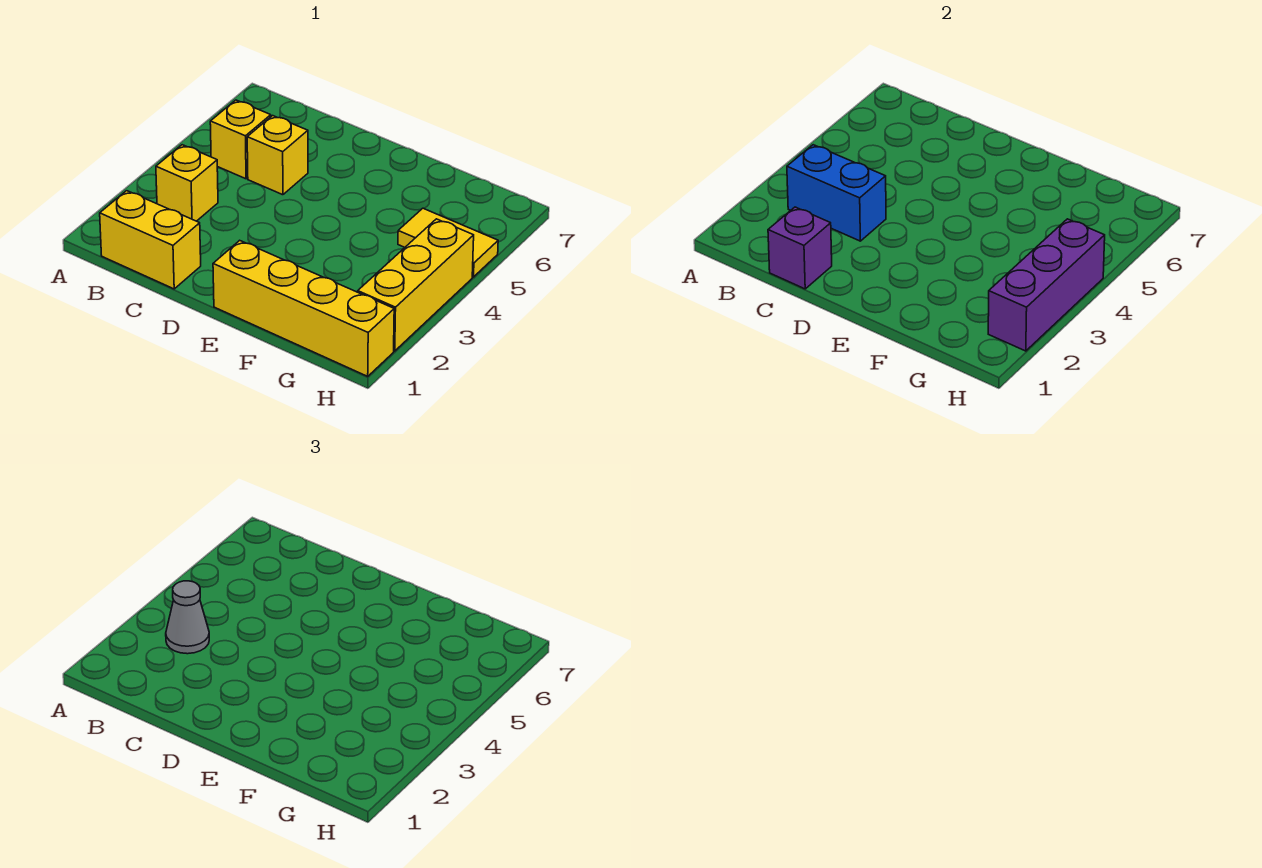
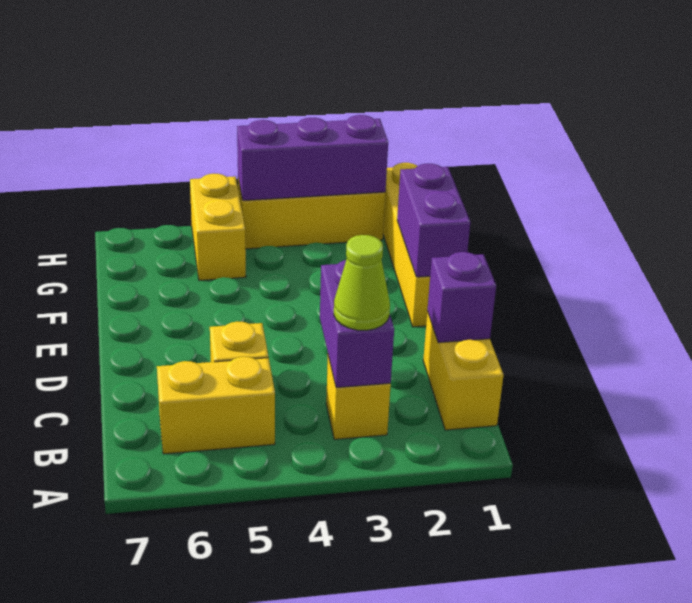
blue brick B3:C3 level 2 -> purple brick B3:C3 level 2
grey cone B3 level 3 -> lime cone B3 level 3
yellow brick B5 level 1 -> yellow brick B5:B6 level 1
none -> purple brick E1:F1 level 2
yellow tile G5:H5 level 1 -> yellow brick G5:H5 level 1

